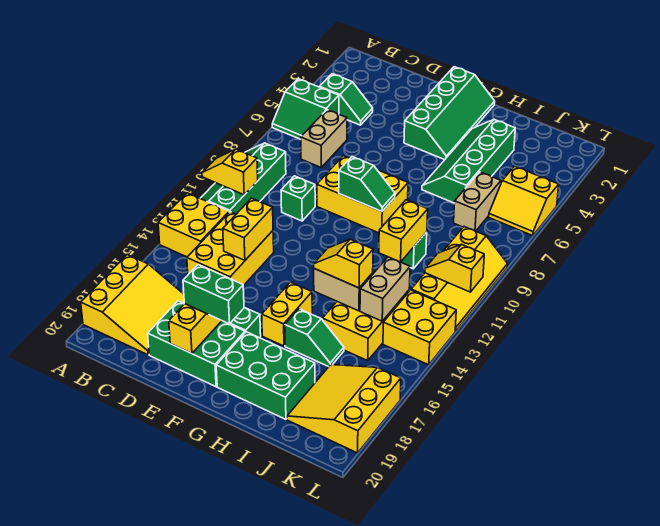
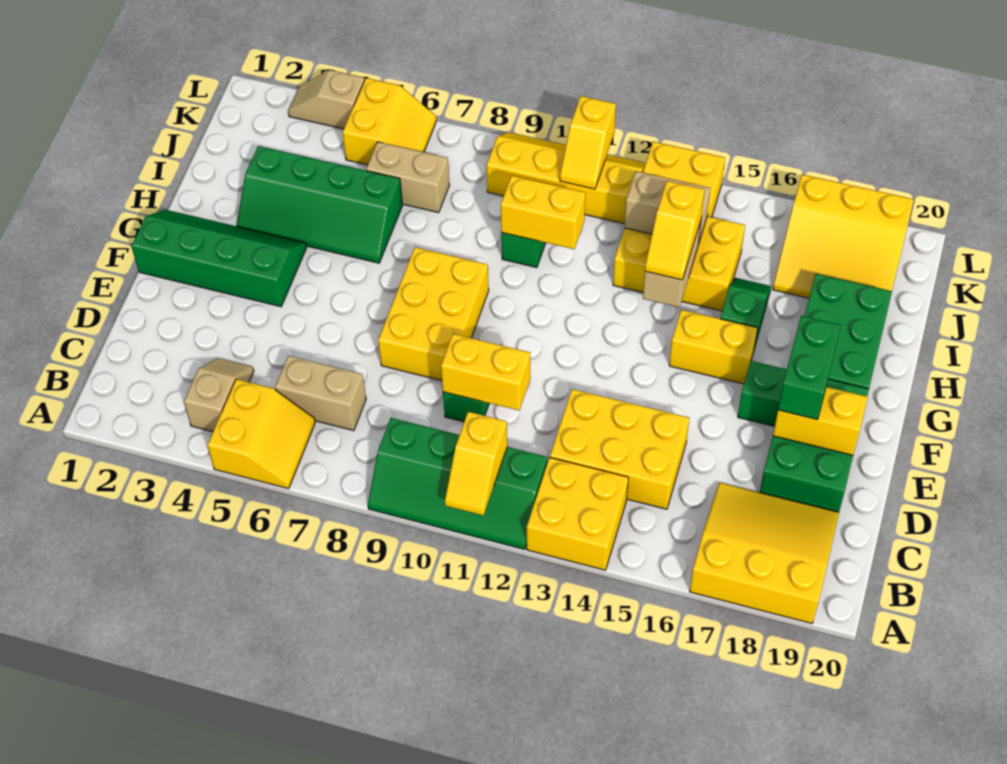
green slope A5:B6 level 1 top 5 -> yellow slope A5:B6 level 1 top 5
green slope B4:C4 level 1 top B -> tan slope B4:C4 level 1 top B
yellow brick D13:D14 level 2 -> yellow brick D10:D11 level 2
green slope F9:G9 level 2 top F -> none
none -> tan slope L3:L4 level 1 top 4

